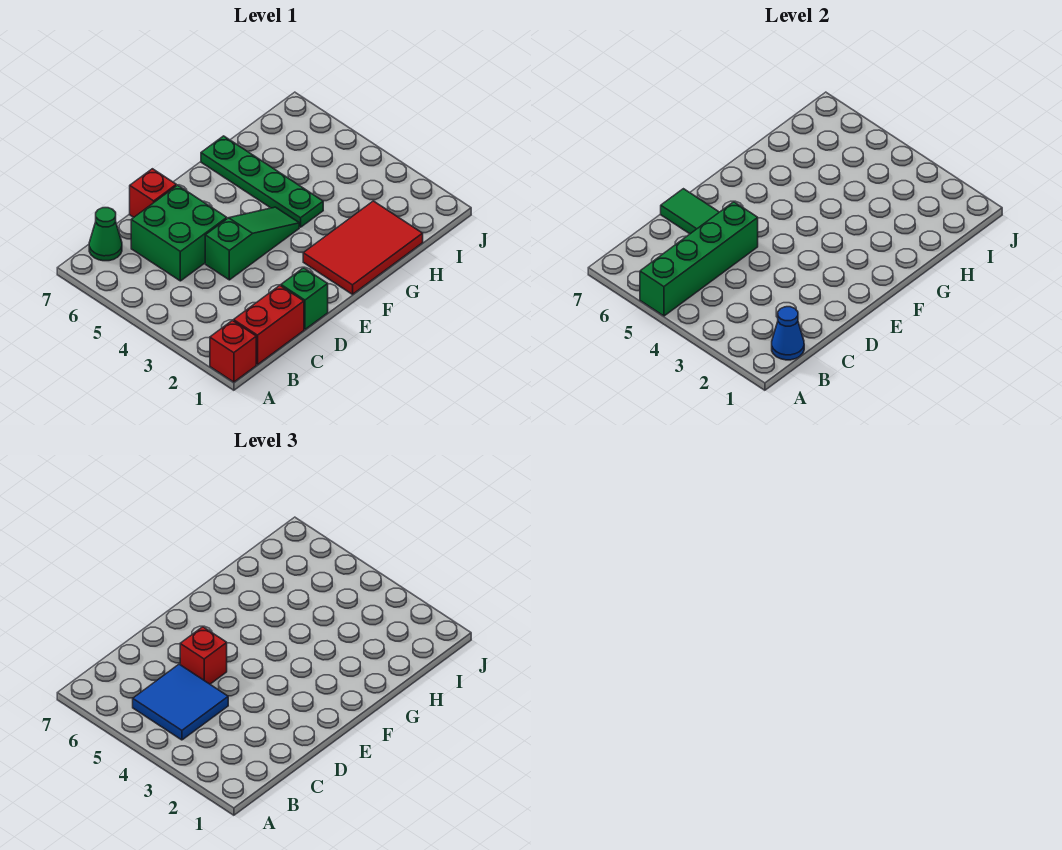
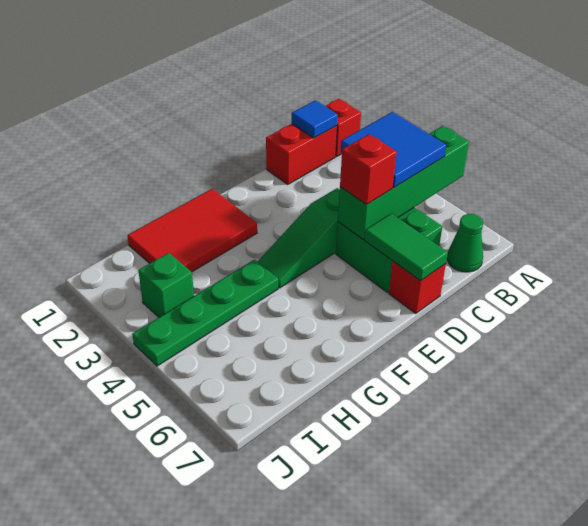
blue cone B1 level 2 -> blue tile B1 level 2
green brick D1 level 1 -> green brick I3 level 1
green plate G4:G7 level 1 -> green plate G4:J4 level 1

